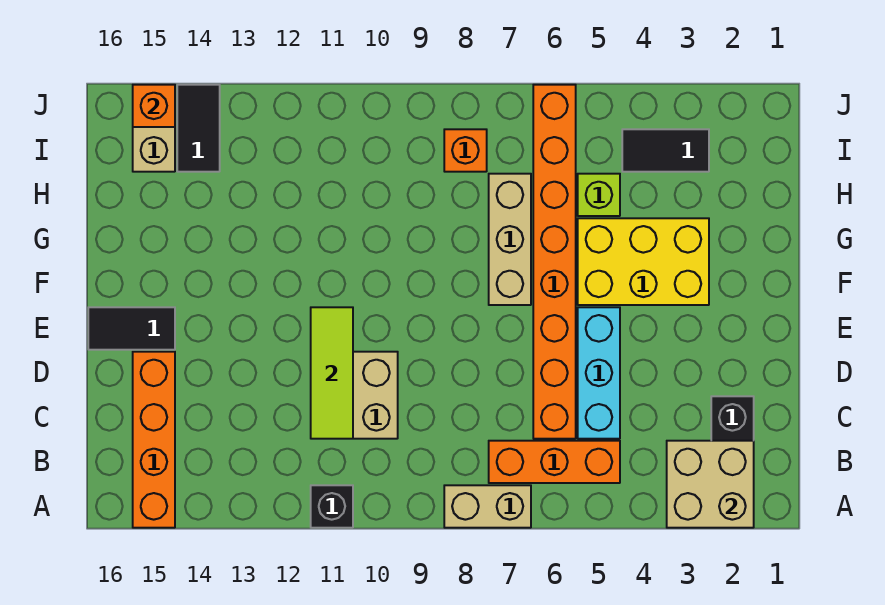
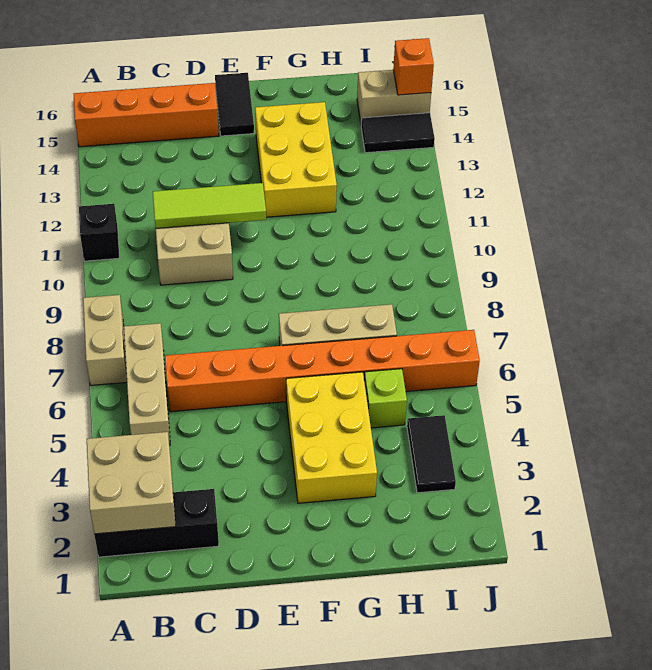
orange brick B5:B7 level 1 -> tan brick B5:B7 level 1
cyan brick C5:E5 level 1 -> none
none -> yellow brick F12:G14 level 1
orange brick I8 level 1 -> none

